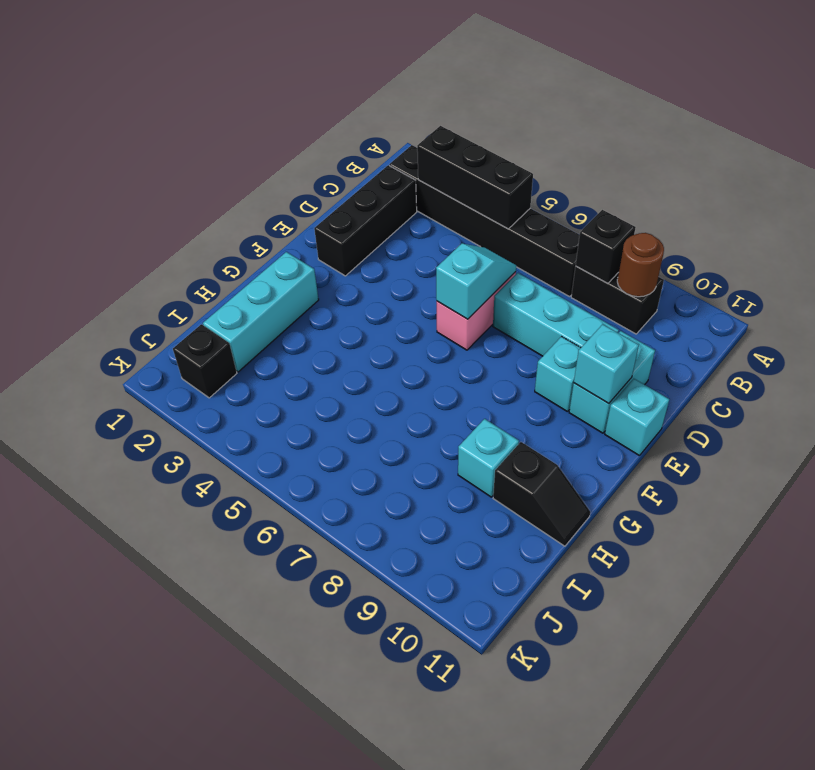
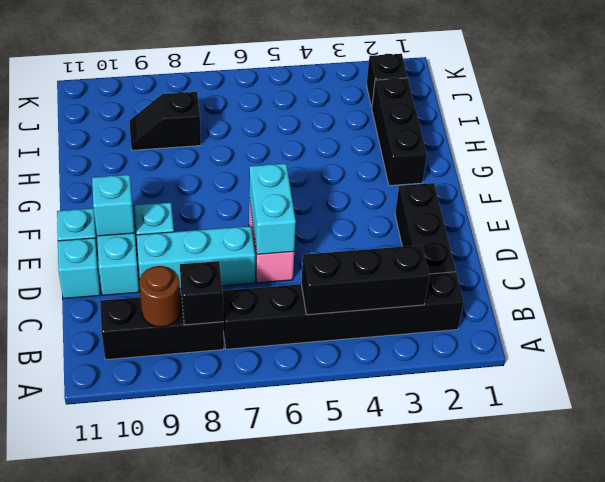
black brick B8:B9 level 1 -> black brick B8:B10 level 1
cyan slope D6:E6 level 2 top E -> cyan brick D6:E6 level 2
cyan brick G2:I2 level 1 -> black brick G2:I2 level 1
cyan brick H9 level 1 -> cyan brick D11 level 1
black slope H10:H11 level 1 top 10 -> black slope I8:I9 level 1 top 8

